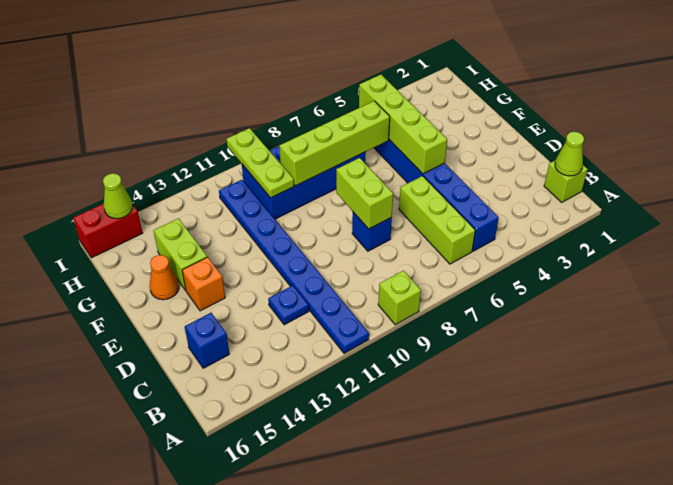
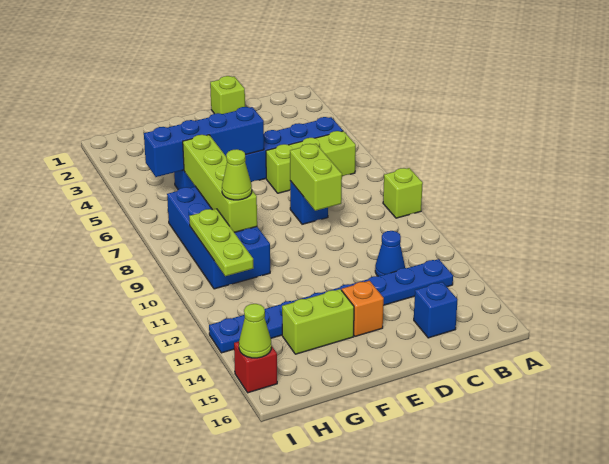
blue plate A11:H11 level 1 -> blue plate B13:I13 level 1
lime brick B1 level 1 -> lime brick D1 level 1
lime cone B1 level 2 -> lime cone G9 level 3
blue plate C12 level 1 -> blue cone C12 level 1
lime brick D8:E8 level 2 -> lime brick D8:D9 level 2
lime brick E5:H5 level 2 -> blue brick E5:H5 level 2
orange cone F15 level 1 -> none
lime plate G10:I10 level 2 -> lime plate H9:H11 level 2
red brick I15:I16 level 1 -> red brick I15 level 1

